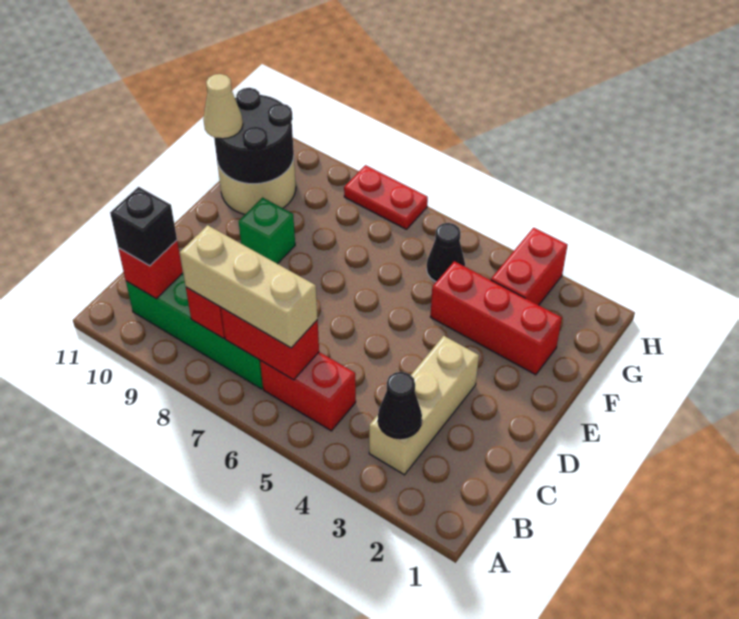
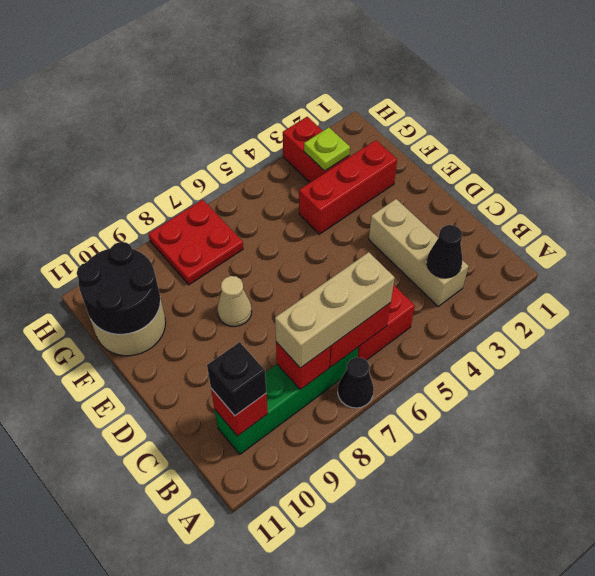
green brick E9 level 1 -> none
tan cone F11 level 3 -> tan cone E8 level 1
none -> lime plate G3 level 2
black cone G5 level 1 -> black cone A7 level 1
red plate H7:H8 level 1 -> red plate G7:H8 level 1

